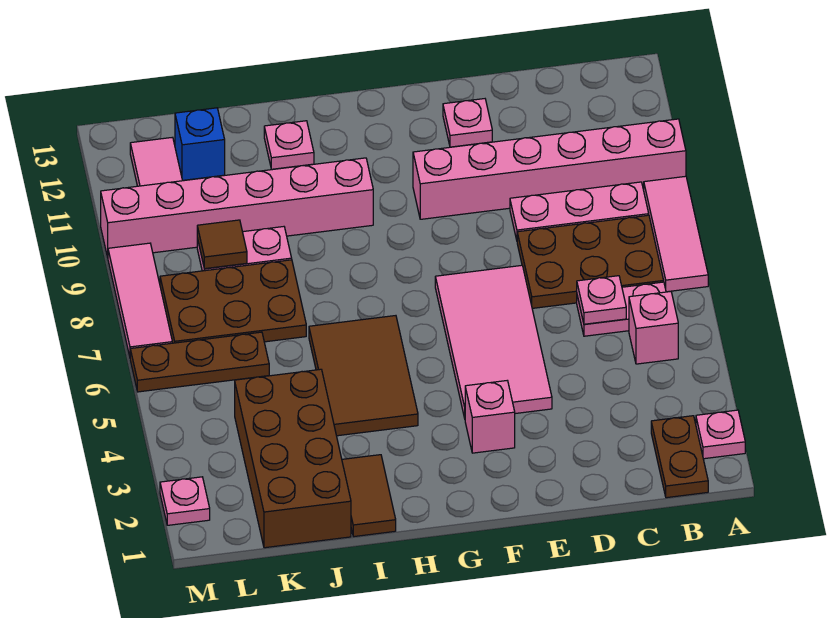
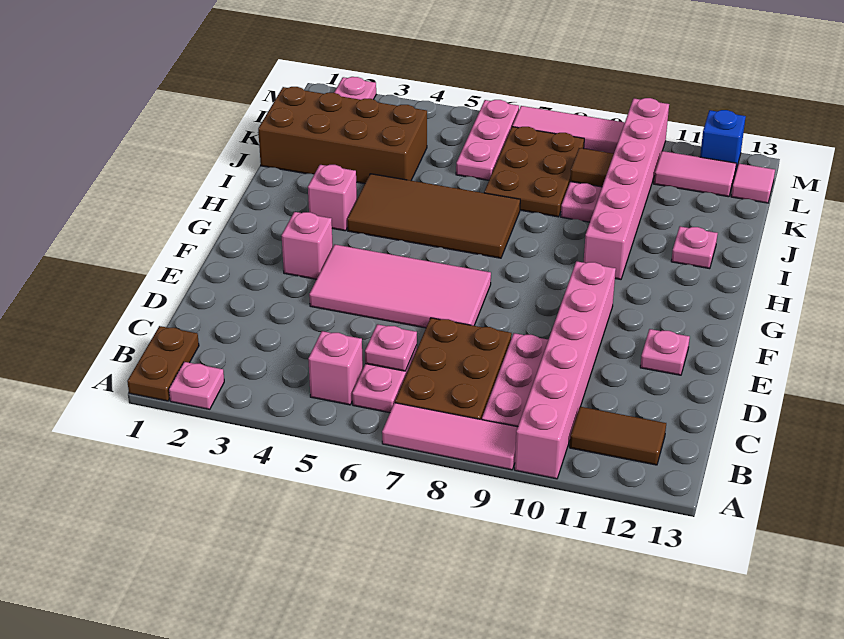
brown plate B1:B2 level 1 -> brown plate A1:B1 level 1
none -> pink brick H3 level 1
brown tile H4:I6 level 1 -> brown tile H4:I7 level 1
brown tile I1:I2 level 1 -> brown tile B11:B12 level 1
brown plate K6:M6 level 1 -> pink plate K6:M6 level 1
blue brick K12 level 1 -> blue brick M12 level 1
none -> pink tile L13 level 1

